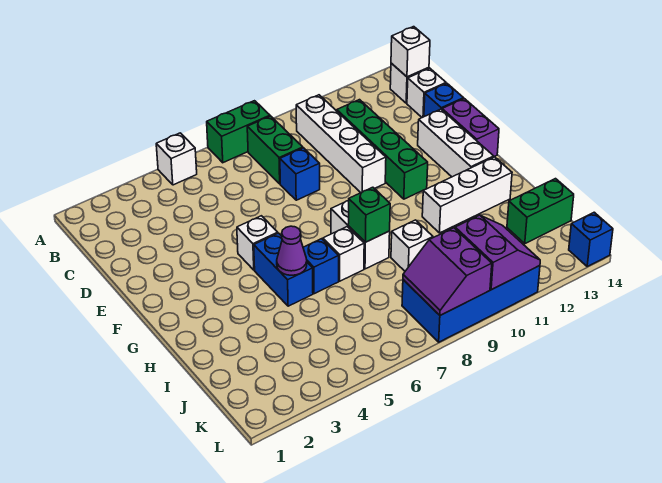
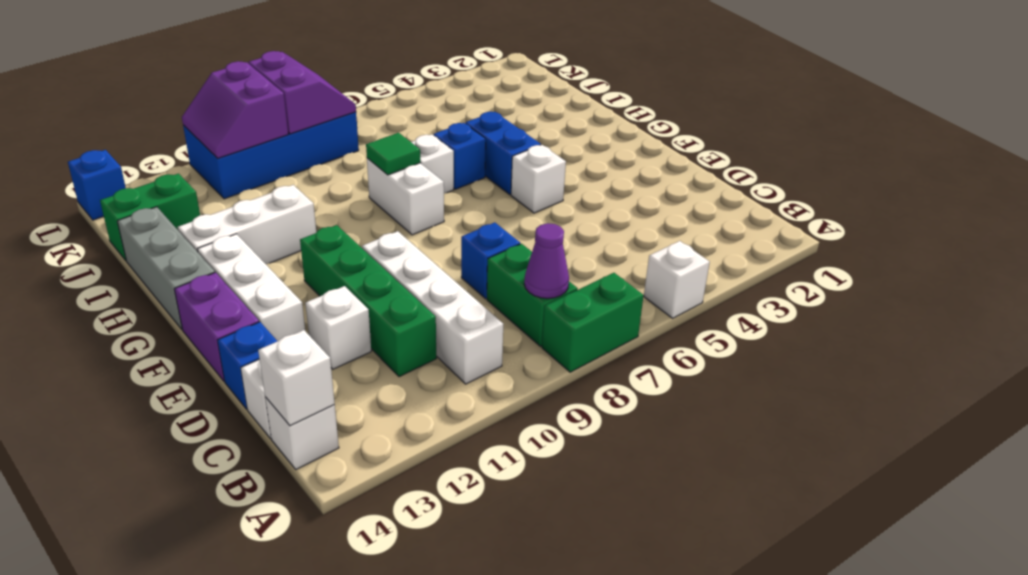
none -> grey brick G14:I14 level 1
purple cone H5 level 2 -> purple cone B8 level 2
green brick H8 level 2 -> green tile H8 level 2
white brick I9 level 1 -> white brick D12 level 1

